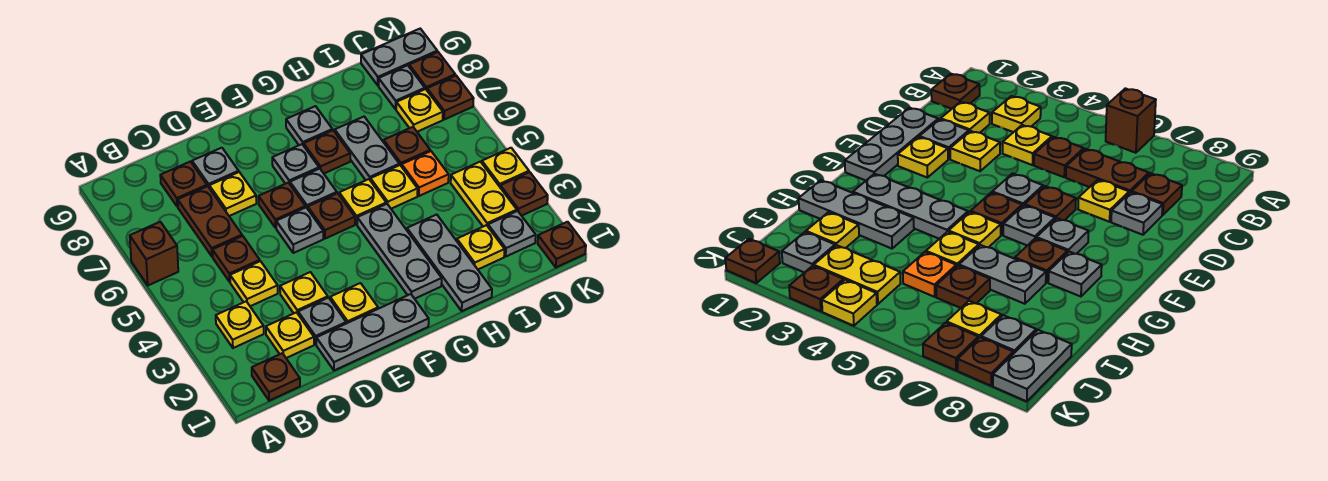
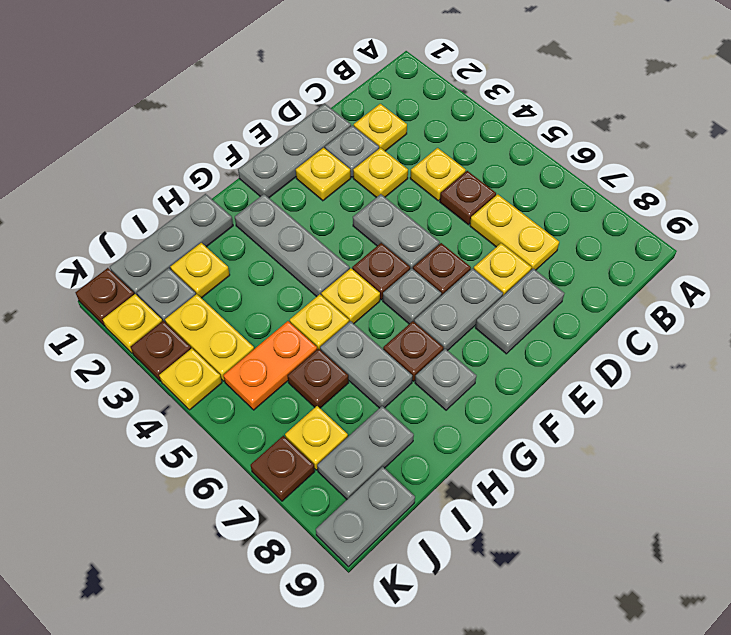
brown brick A6 level 1 -> none
brown plate B1 level 1 -> none
yellow plate B3 level 1 -> yellow plate K2 level 1
brown plate C6:C7 level 1 -> yellow plate C6:C7 level 1
brown plate C8 level 1 -> none
grey plate D8 level 1 -> grey plate D8:E8 level 1
grey plate E5 level 1 -> grey plate E4:E5 level 1
grey plate F7 level 1 -> grey plate E7:F7 level 1
grey plate H1:H3 level 1 -> grey plate H1:J1 level 1
orange plate I5 level 1 -> orange plate I5:J5 level 1
grey plate J8 level 1 -> grey plate I8:J8 level 1
brown plate K8 level 1 -> none

